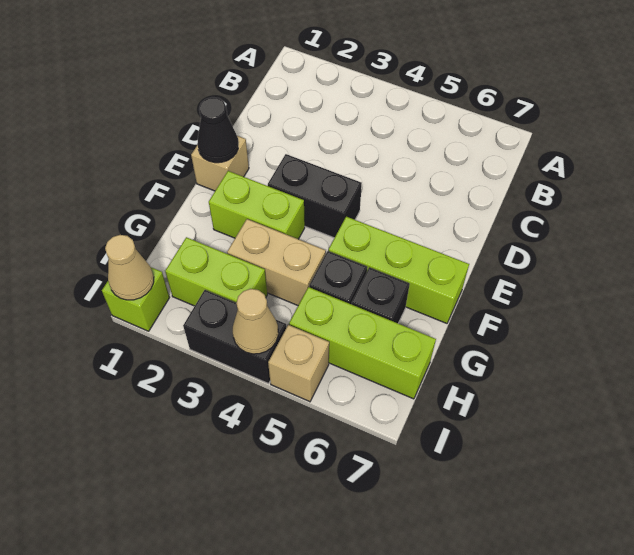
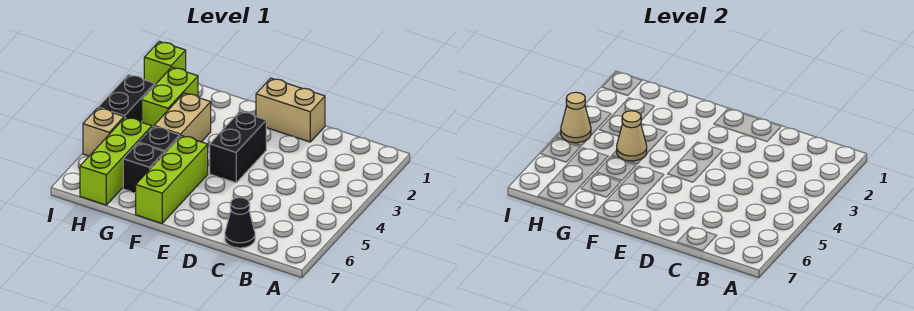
tan brick E1 level 1 -> tan brick D1:E1 level 1
black cone E1 level 2 -> black cone C7 level 1
lime brick F2:F3 level 1 -> none
tan cone I1 level 2 -> tan cone G4 level 2

